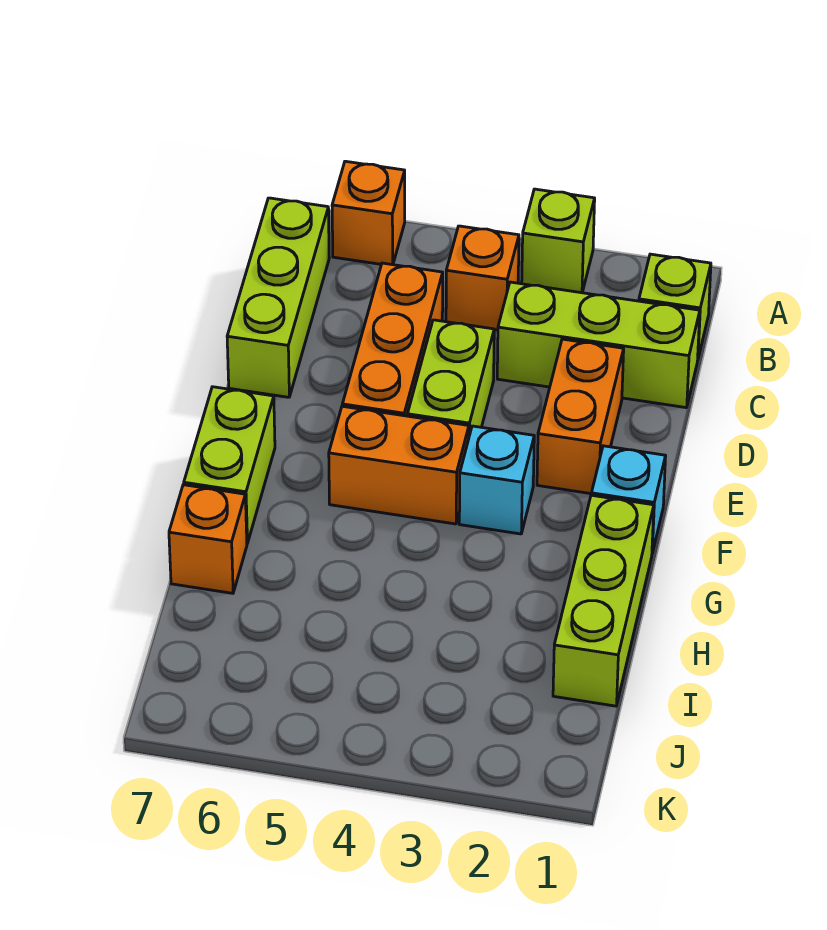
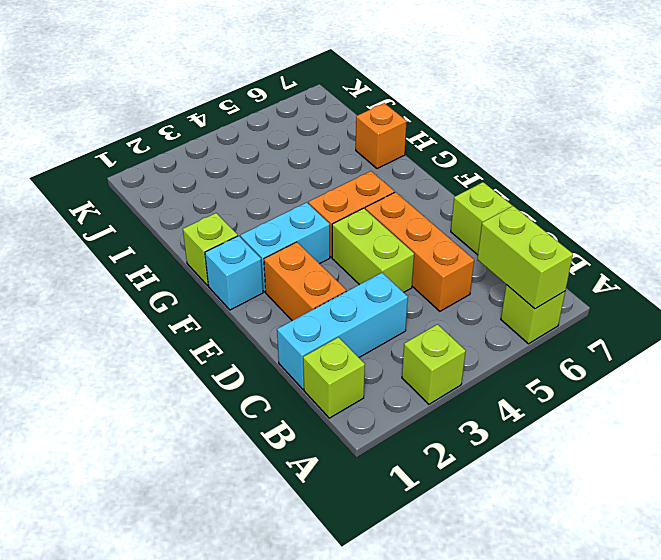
orange brick A6 level 1 -> lime brick A6 level 1
orange brick B4 level 1 -> none
lime brick C1:C3 level 1 -> cyan brick C1:C3 level 1
cyan brick F3 level 1 -> cyan brick F2:F3 level 1
lime brick F7:G7 level 1 -> lime brick A6:B6 level 2
lime brick G1:I1 level 1 -> lime brick G1 level 1

